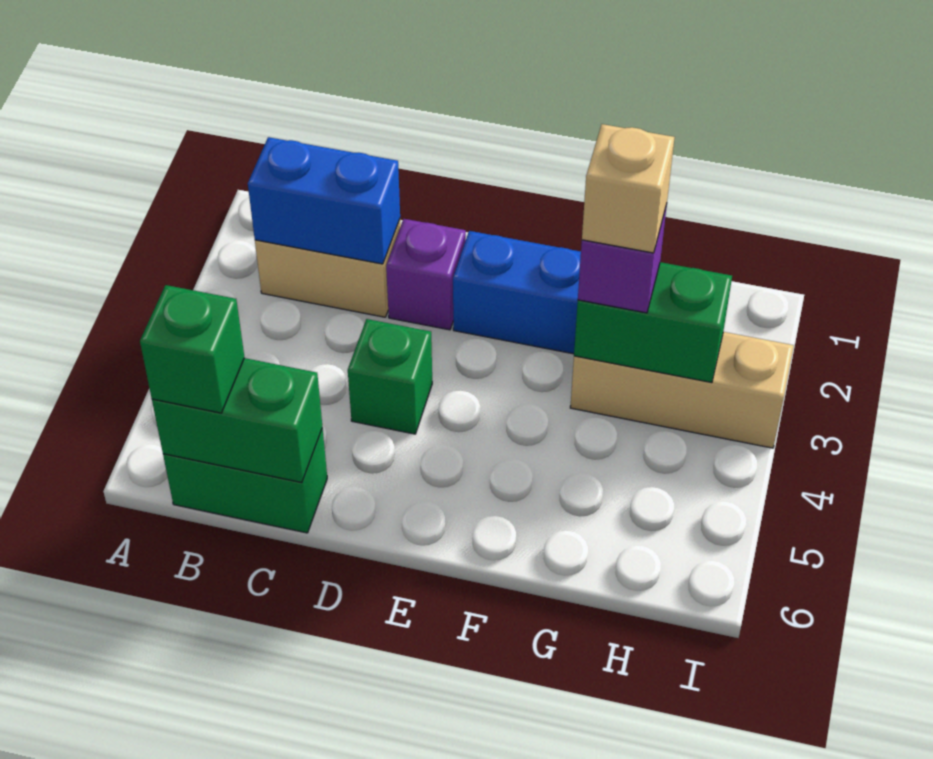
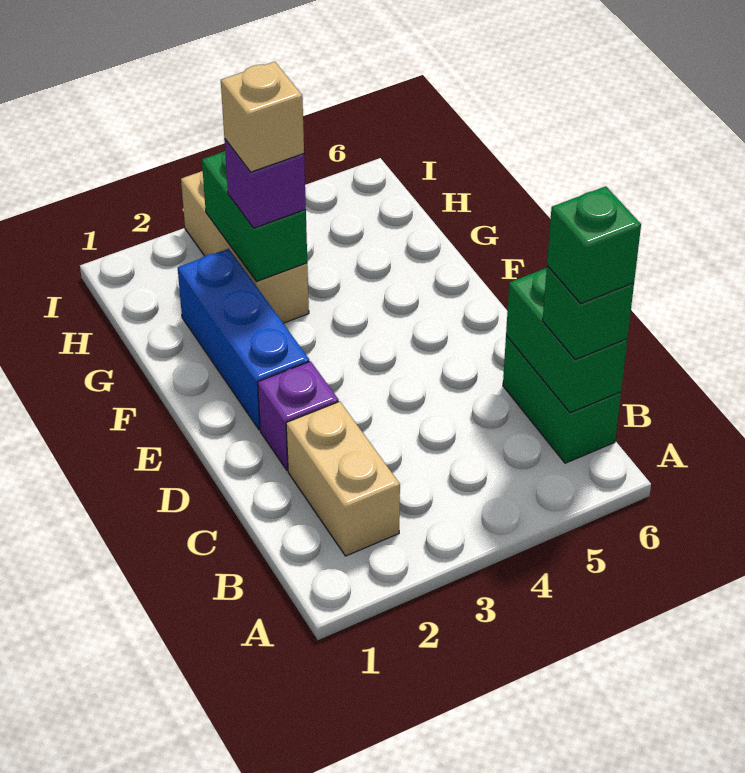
blue brick B2:C2 level 2 -> none
green brick D4 level 1 -> green brick B6 level 4

